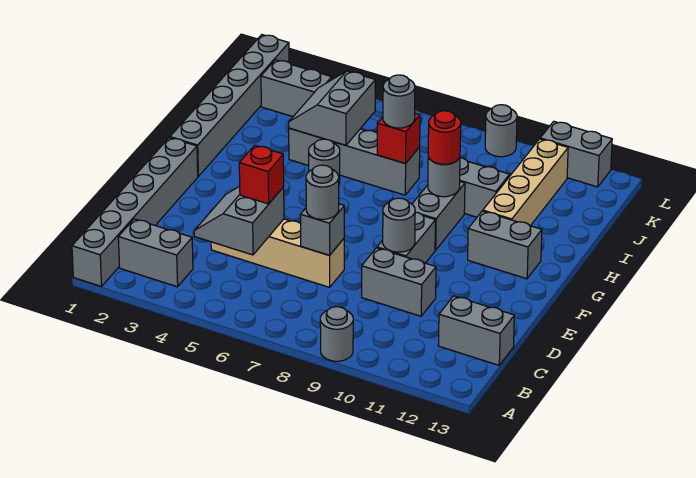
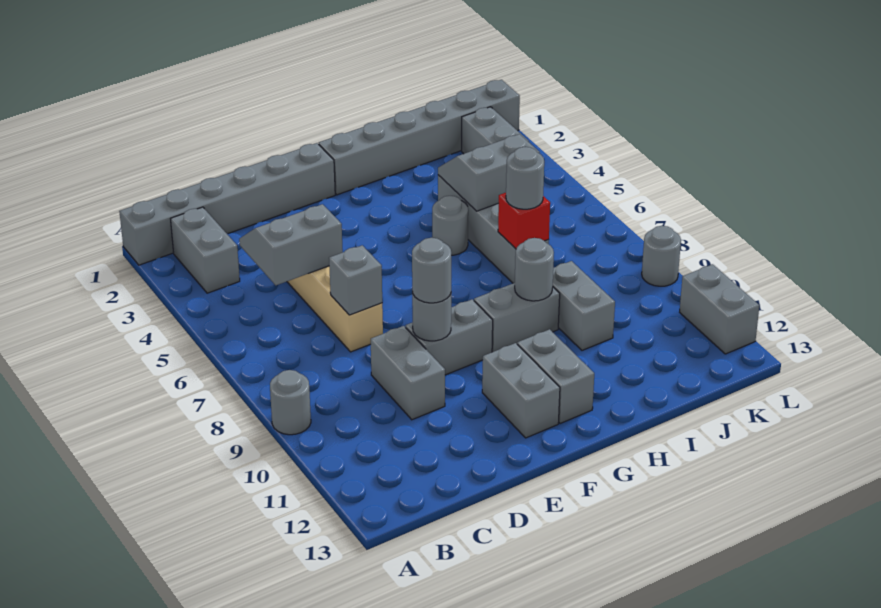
grey brick C12:C13 level 1 -> grey brick F11:F12 level 1
red brick D5 level 3 -> none
grey round brick D7 level 3 -> grey round brick E9 level 3
red round brick H9 level 3 -> none
tan brick H11:K11 level 1 -> none

